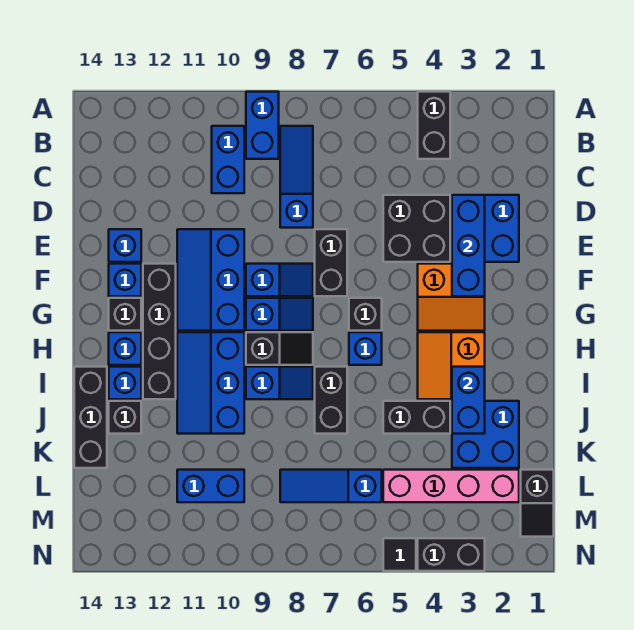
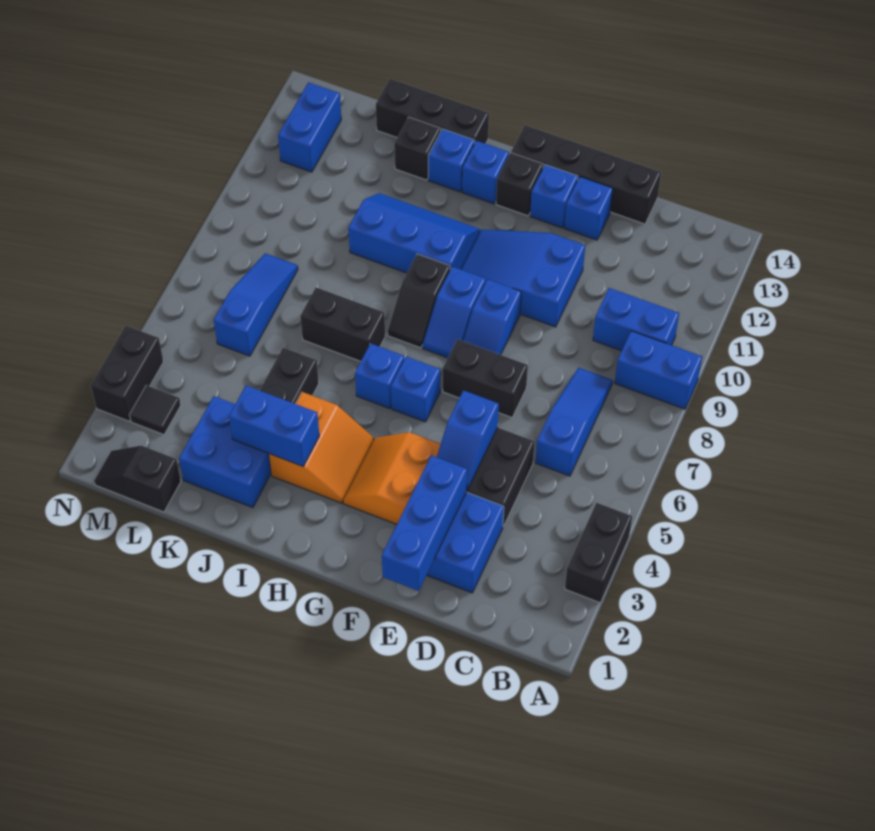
black brick A4:B4 level 1 -> black brick A3:A4 level 1
blue slope B8:D8 level 1 top D -> blue slope C6:C8 level 1 top 6
blue brick D3:F3 level 2 -> blue brick E1:E3 level 2
blue slope E10:G11 level 1 top 10 -> blue slope E10:G11 level 1 top E
black brick F12:I12 level 1 -> black brick D14:G14 level 1
black brick G6 level 1 -> blue brick G6 level 1
orange slope H3:I4 level 1 top 3 -> orange slope H3:I4 level 1 top I
blue slope I8:I9 level 1 top 9 -> blue slope E4:E5 level 2 top 5
pink brick L2:L5 level 1 -> none
blue brick L10:L11 level 1 -> blue brick M12:M13 level 1
black tile N5 level 1 -> black tile M3 level 1

